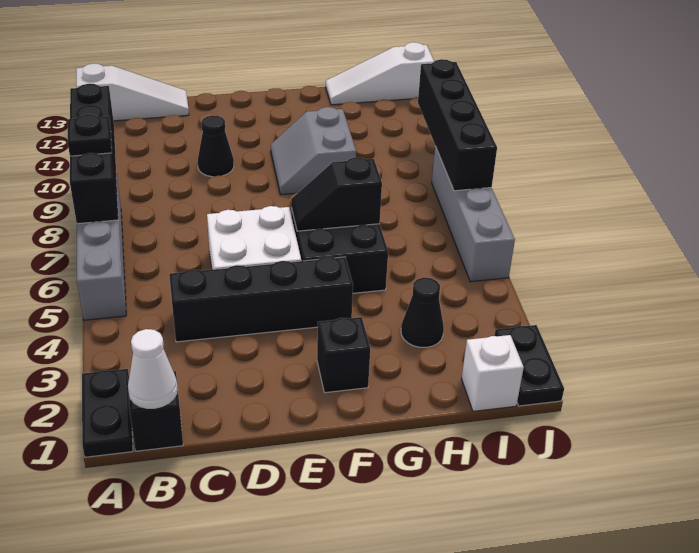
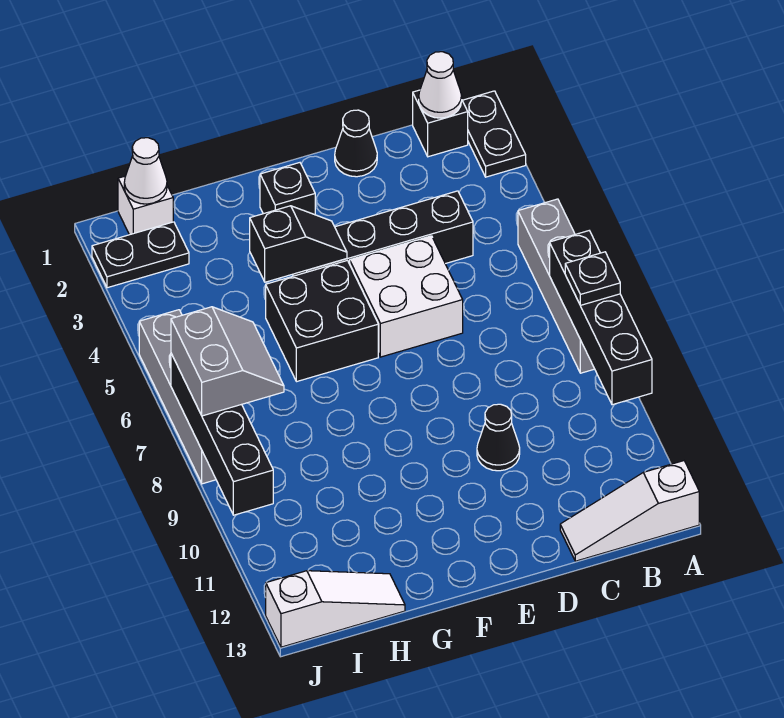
black slope F6:G6 level 2 top G -> black slope F4:G4 level 2 top G
grey slope F9:G10 level 1 top G -> grey slope I7:J8 level 3 top J
black cone H3 level 1 -> black cone D1 level 1
none -> white cone I1 level 2
black plate J1:J2 level 1 -> black plate I2:J2 level 1

